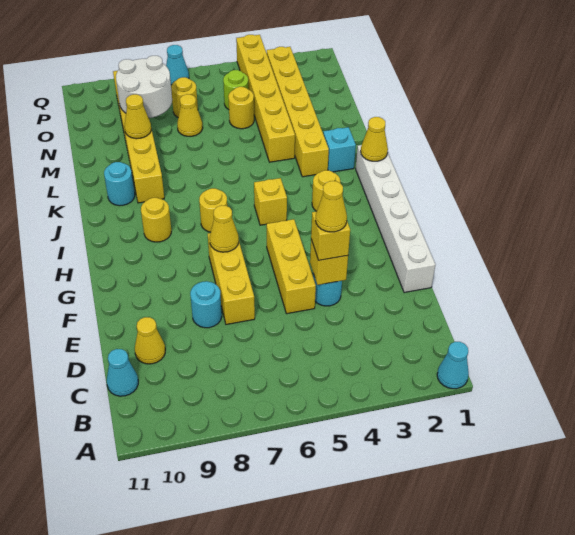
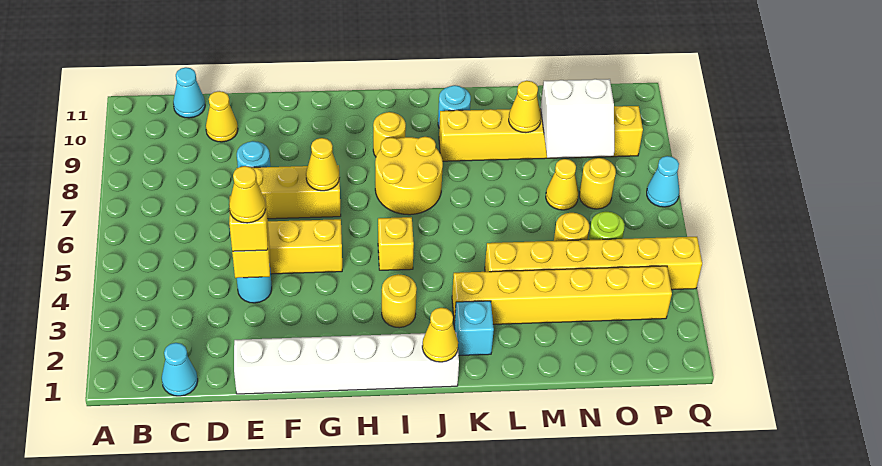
cyan cone A1 level 1 -> cyan cone C1 level 1
yellow round brick I7 level 1 -> yellow round brick I7:J8 level 1
white round brick N8:O9 level 2 -> white slope N8:O9 level 2 top 9

